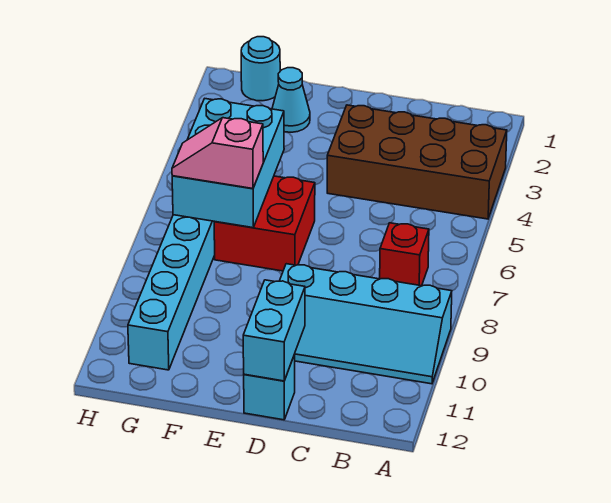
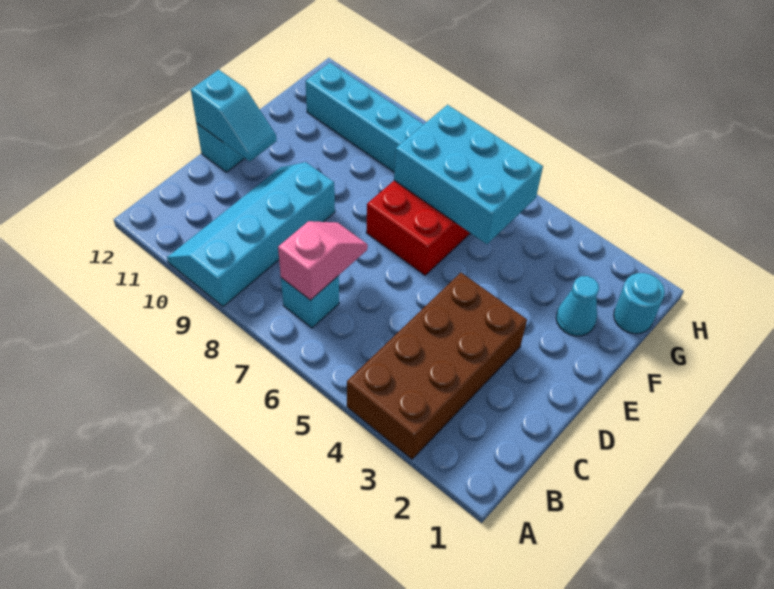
red brick B7 level 1 -> cyan brick B7 level 1
cyan brick D11:D12 level 2 -> cyan slope D11:D12 level 2 top 12
pink slope F7:G7 level 3 top F -> pink slope B7:C7 level 2 top B

